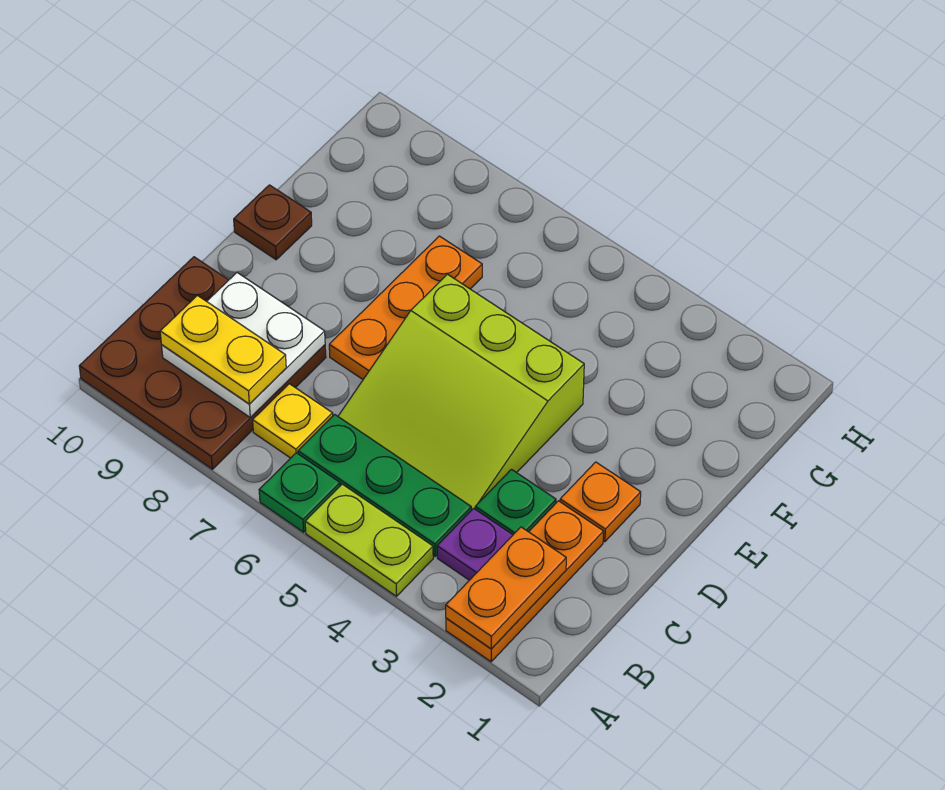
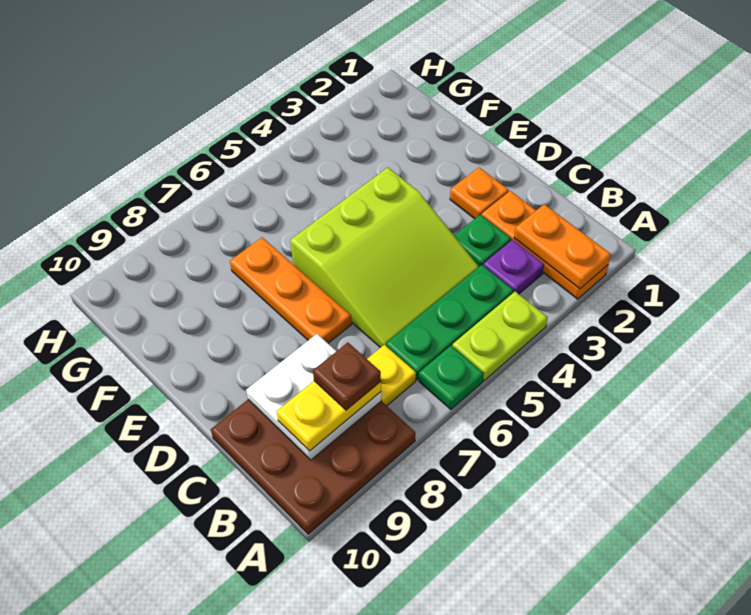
brown plate E10 level 1 -> brown plate B8 level 4

